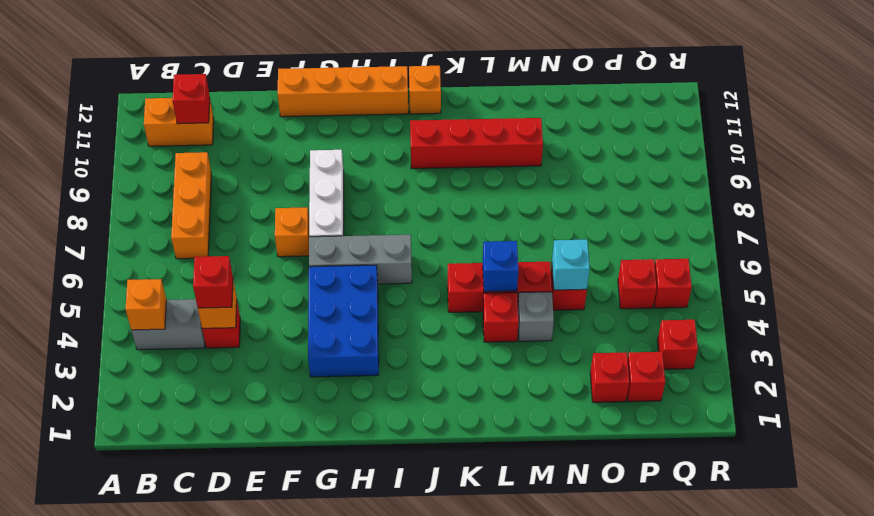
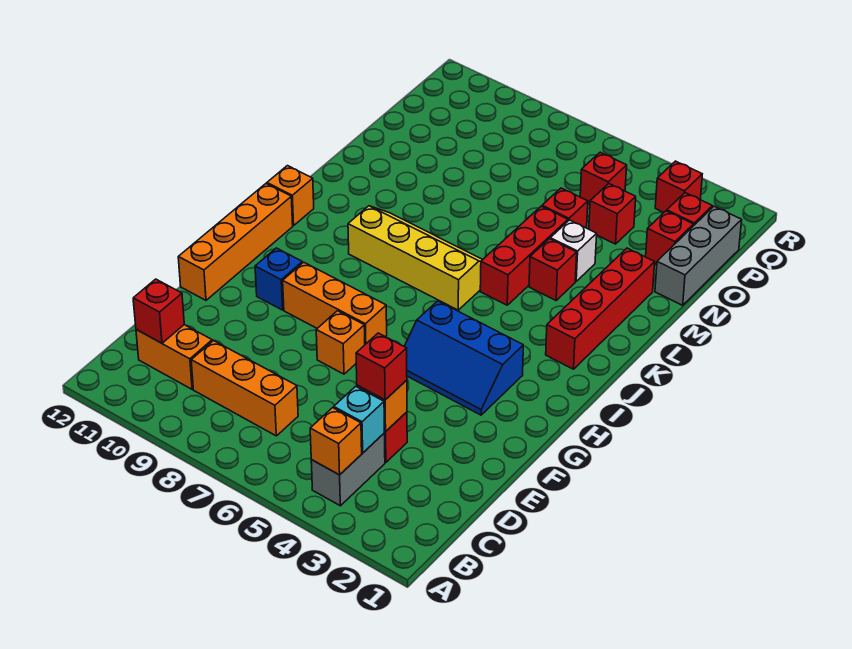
orange brick B11:C11 level 1 -> orange brick C10:C11 level 1
blue brick G3:H5 level 1 -> blue slope G3:H5 level 1 top H
grey brick G6:I6 level 1 -> grey brick N1:P1 level 1
white brick G7:G9 level 1 -> orange brick G7:G9 level 1
none -> yellow slope J6:K9 level 1 top J
red brick J10:M10 level 1 -> red brick J2:M2 level 1
blue brick L5 level 2 -> blue brick G10 level 1
grey brick M4 level 1 -> white brick M4 level 1
cyan brick N5 level 2 -> cyan brick C4 level 2
red brick Q5 level 1 -> red brick O4 level 1

